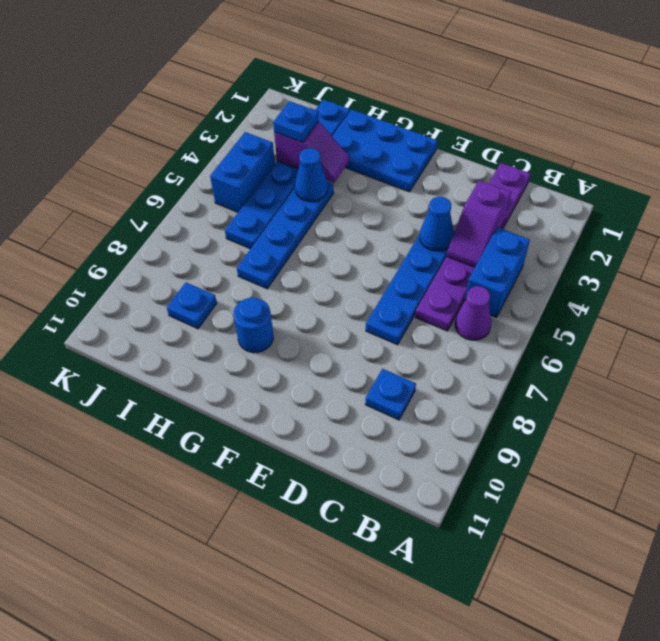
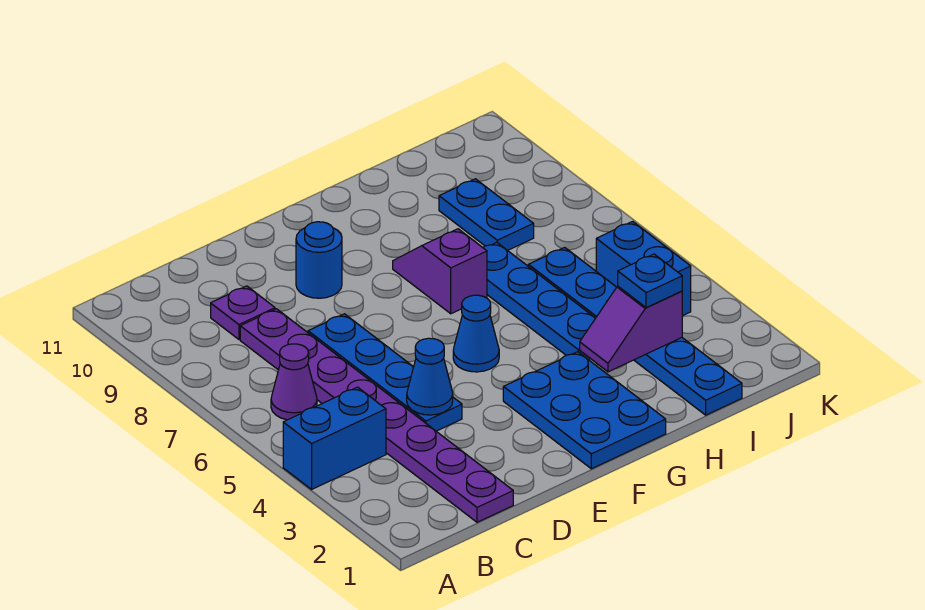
blue brick B4:B5 level 1 -> blue brick A4:B4 level 1
purple plate C1:C6 level 1 -> purple plate C1:C8 level 1
purple slope C3:C4 level 2 top 3 -> purple slope G7:G8 level 1 top 7
blue plate C9 level 1 -> purple plate C9 level 1
blue plate F1:H2 level 1 -> blue plate F1:G3 level 1
blue round brick G9 level 1 -> blue round brick E9 level 1
blue cone H4 level 2 -> blue cone F5 level 1
blue plate I9 level 1 -> blue plate I8:I9 level 1

